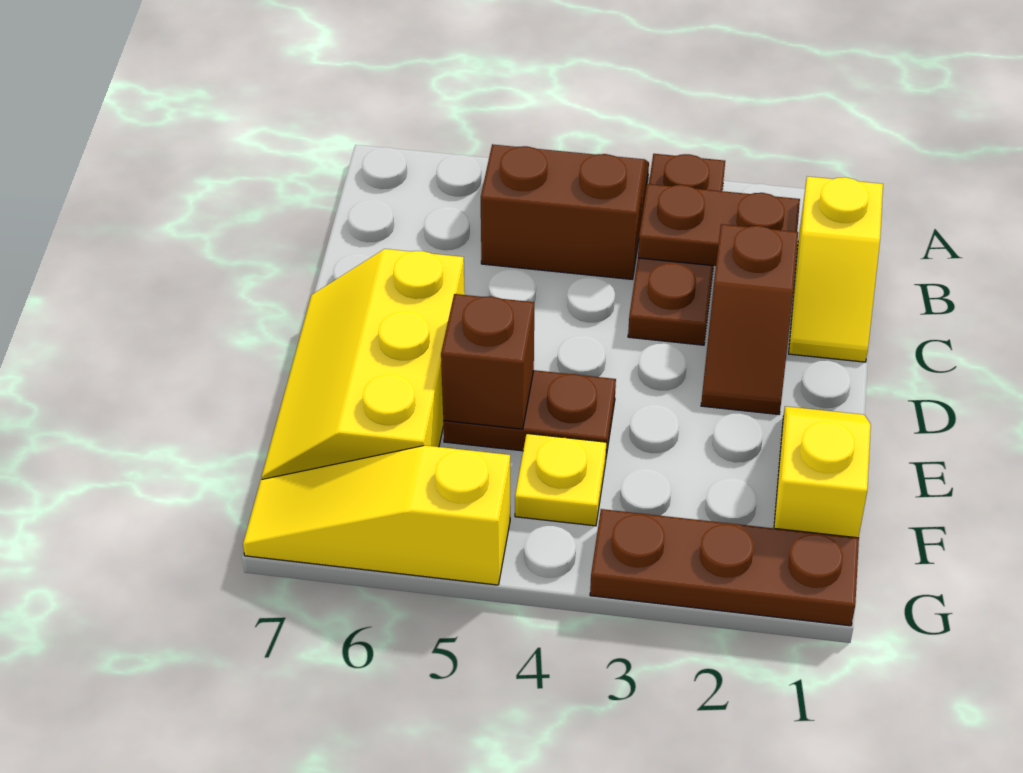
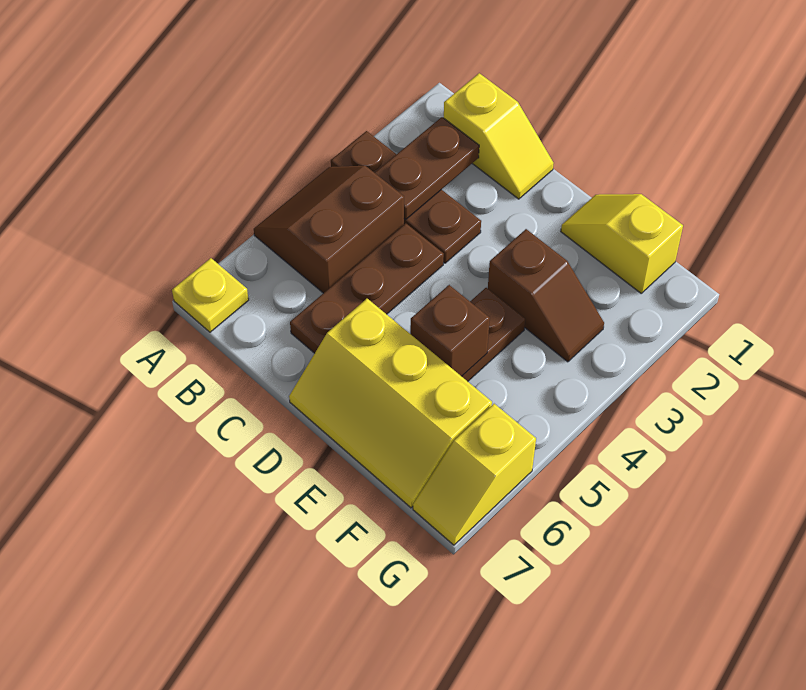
brown slope C2:D2 level 1 top C -> brown slope E3:F3 level 1 top E
yellow plate F4 level 1 -> yellow plate A7 level 1
brown plate G1:G3 level 1 -> brown plate C4:C6 level 1
yellow slope G5:G7 level 1 top 5 -> yellow slope G6:G7 level 1 top 6

